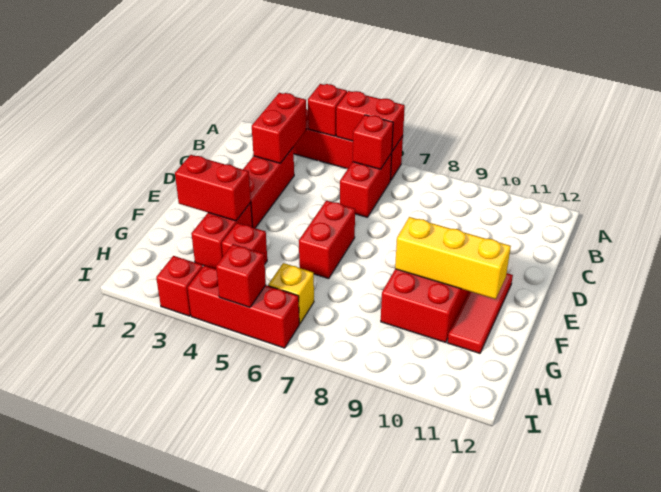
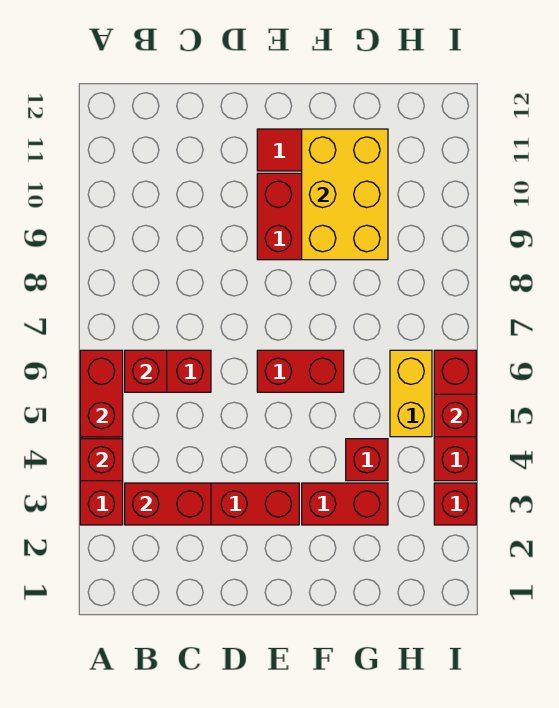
red brick F2:F3 level 2 -> none
yellow brick F9:F11 level 2 -> yellow brick F9:G11 level 2
yellow brick H6 level 1 -> yellow brick H5:H6 level 1

